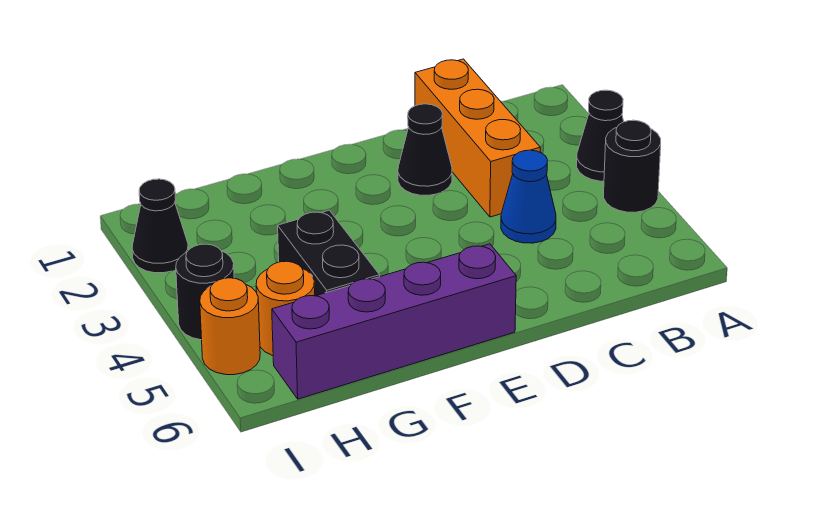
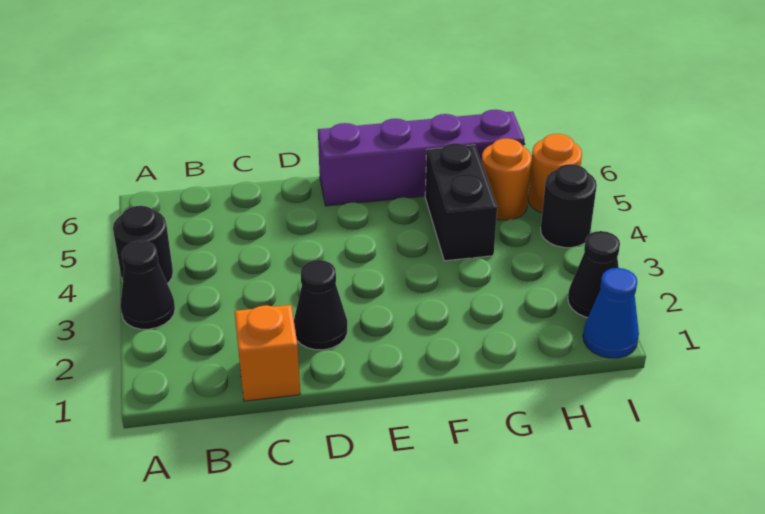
orange brick C1:C3 level 1 -> orange brick C1 level 1
blue cone C4 level 1 -> blue cone I1 level 1

